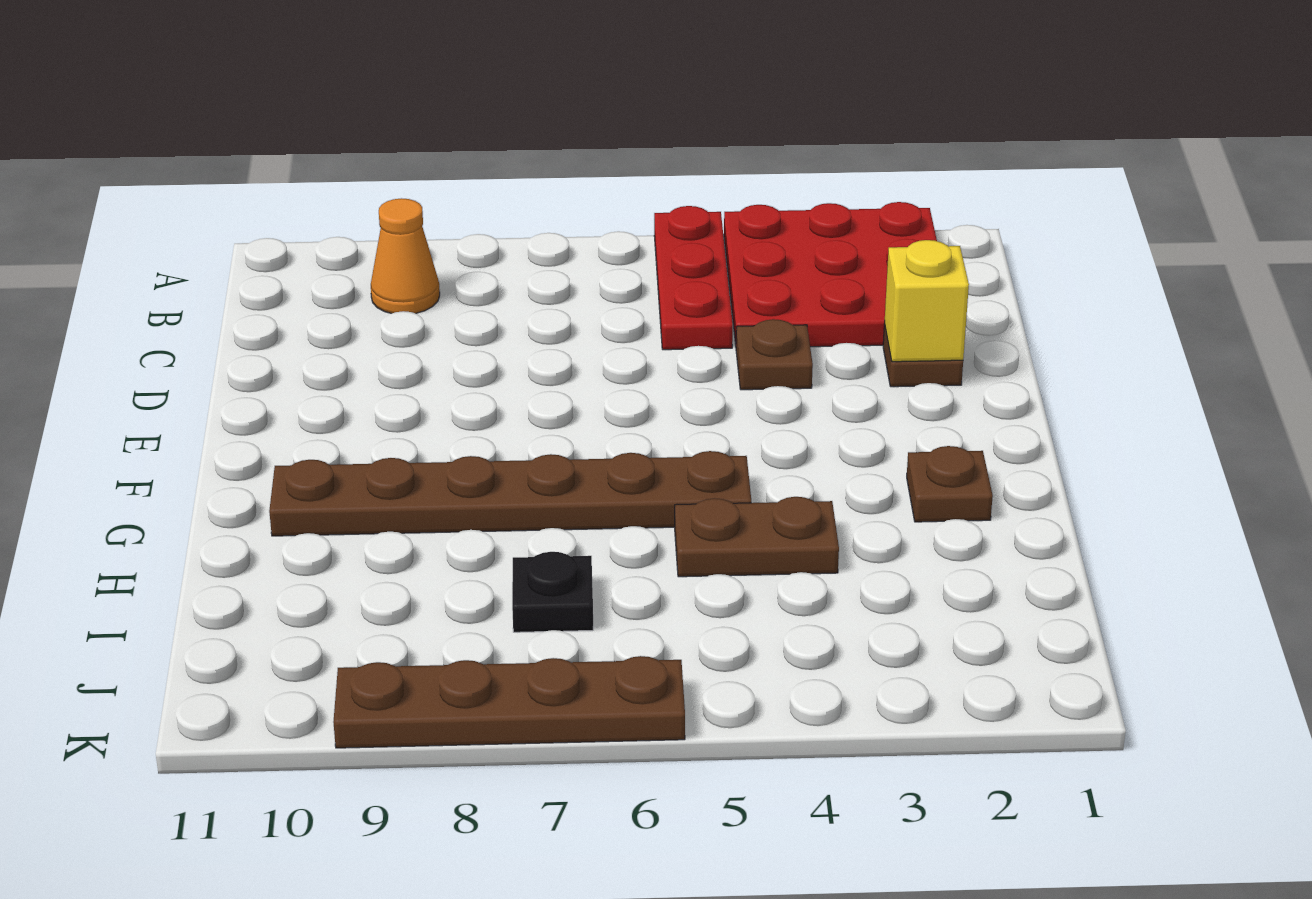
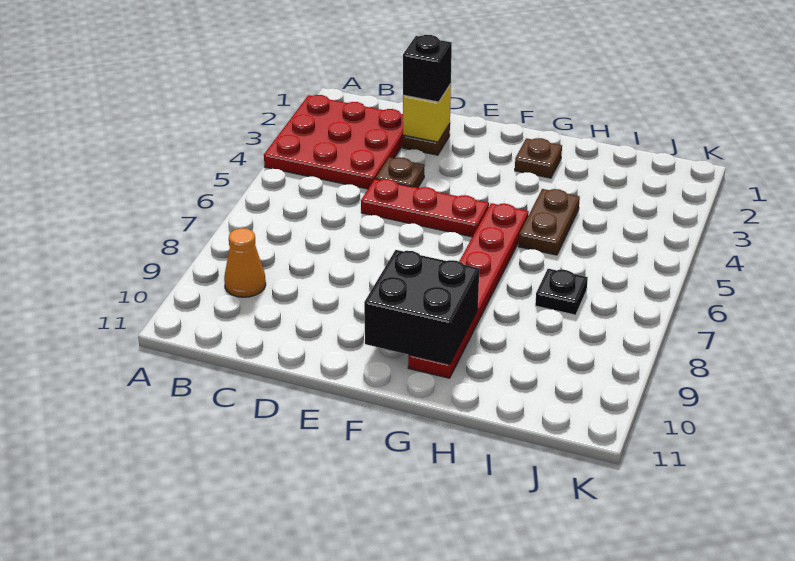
red plate A5:C5 level 1 -> red plate D5:F5 level 1
none -> black brick D2 level 3
none -> black brick F9:G10 level 2
brown plate G5:G10 level 1 -> red plate G5:G10 level 1
brown plate K6:K9 level 1 -> none

